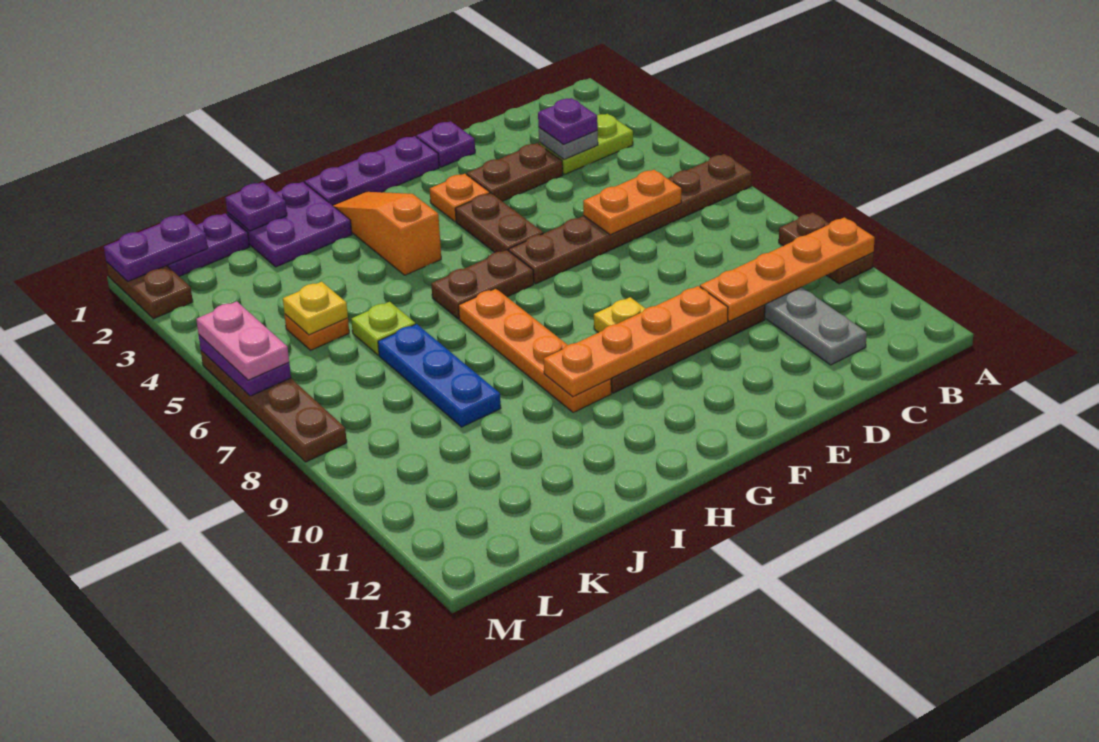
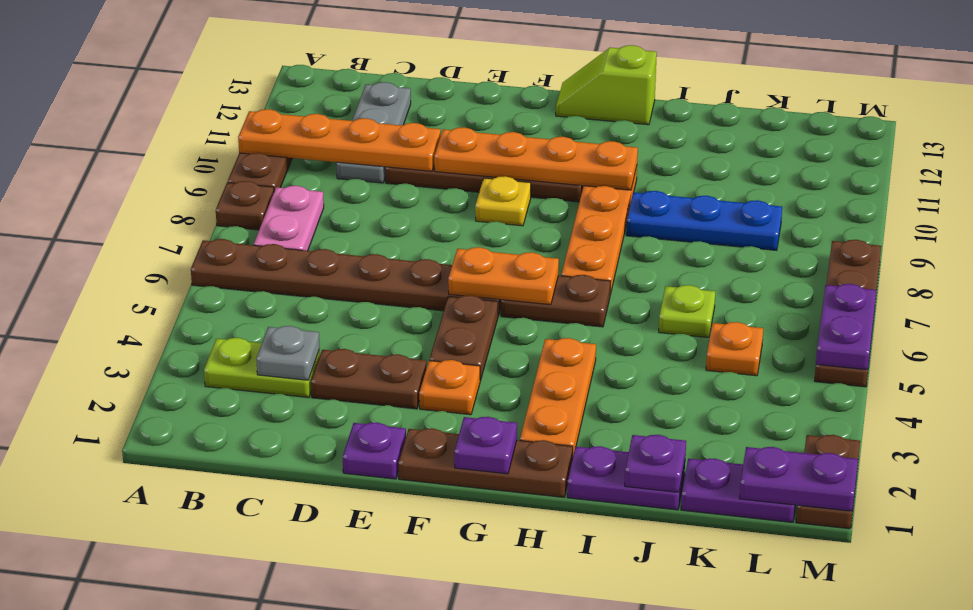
none -> brown plate A8 level 1
purple plate C3 level 3 -> purple plate G1 level 2
orange plate C6:D6 level 2 -> orange plate F6:G6 level 2
purple plate F1:H1 level 1 -> brown plate F1:H1 level 1
none -> lime slope G13:H13 level 1 top H
orange slope H2:H4 level 1 top 4 -> orange plate H2:H4 level 1
purple plate I1:J2 level 1 -> purple plate I1:J1 level 1
blue plate J7:J9 level 1 -> blue plate I9:K9 level 1
yellow plate K5 level 2 -> none
pink plate M5:M6 level 3 -> pink plate B7:B8 level 1

